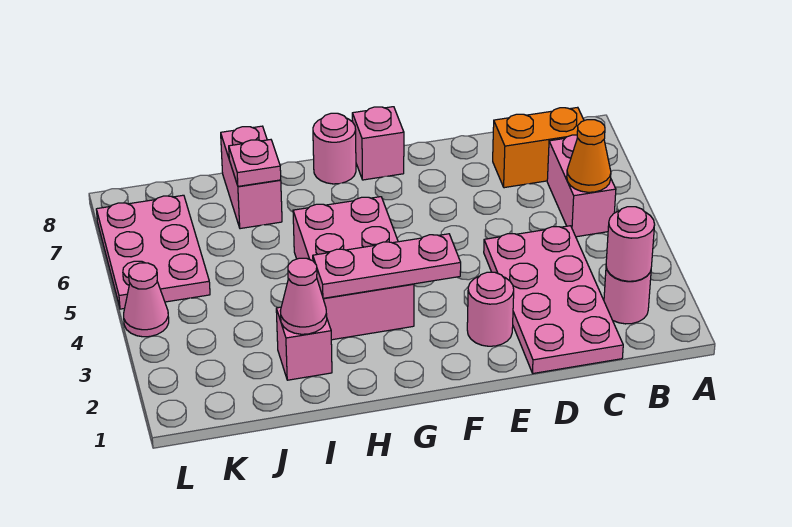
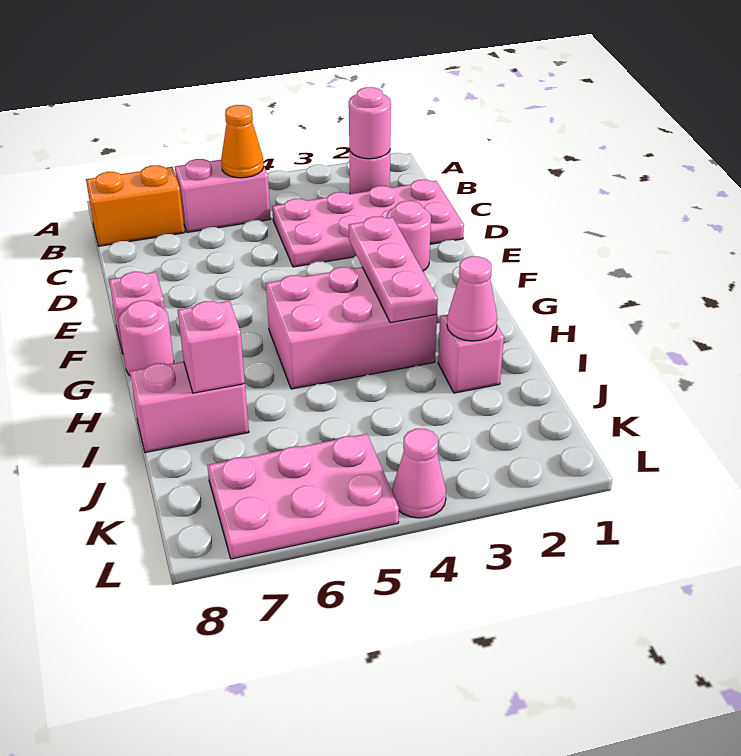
orange brick B7:C7 level 1 -> orange brick B7:B8 level 1
pink plate I7 level 2 -> pink brick I7 level 2

